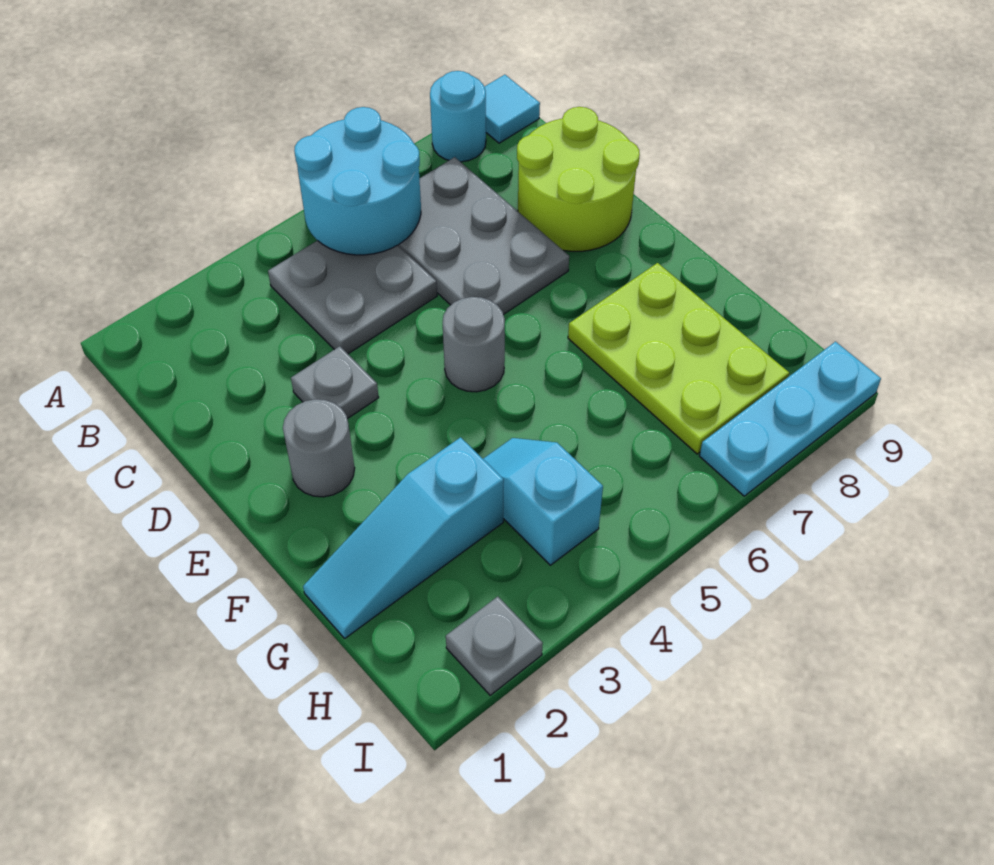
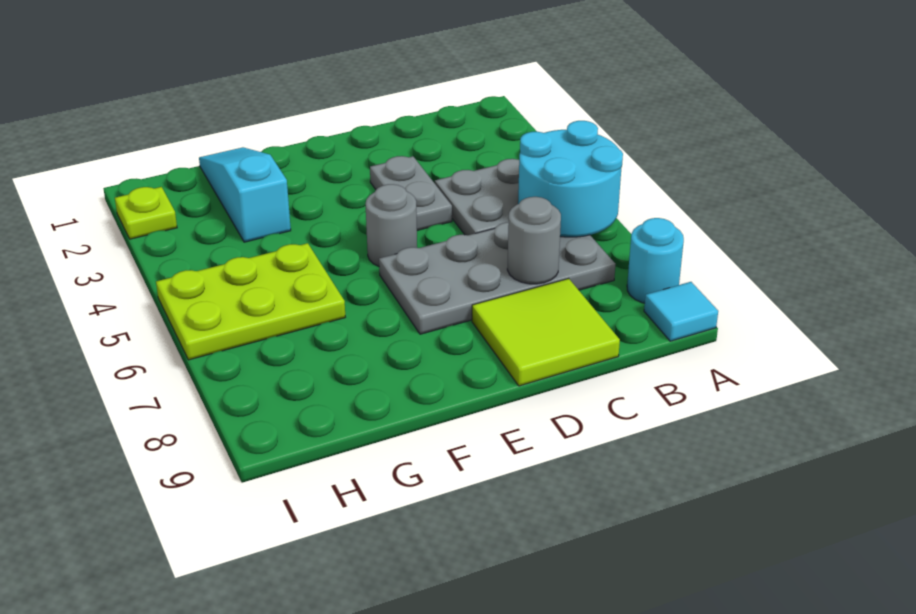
grey plate B6:D7 level 1 -> grey plate B6:E7 level 1
lime round brick C8:D9 level 1 -> lime tile C8:D9 level 1
grey plate D3 level 1 -> grey plate D3:D4 level 1
grey round brick E2 level 1 -> grey round brick C7 level 2
lime plate F7:H8 level 1 -> lime plate G5:I6 level 1
cyan slope G4:H4 level 1 top H -> none
grey plate I2 level 1 -> lime plate I2 level 1
cyan plate I7:I9 level 1 -> none

